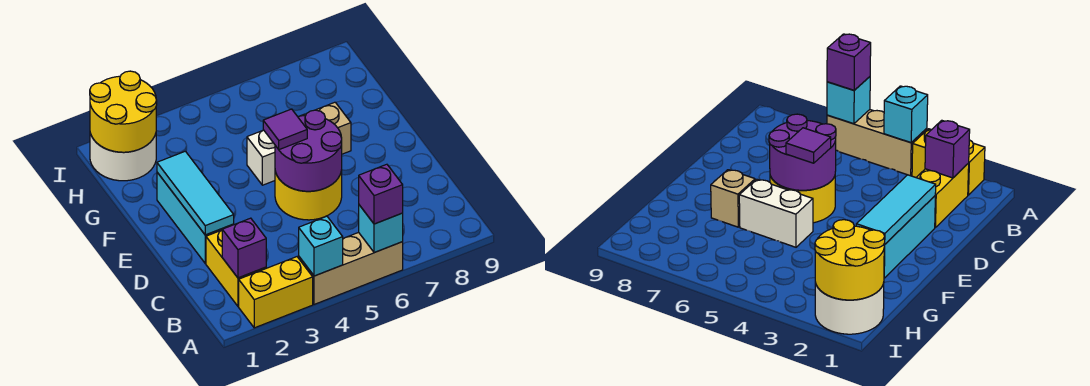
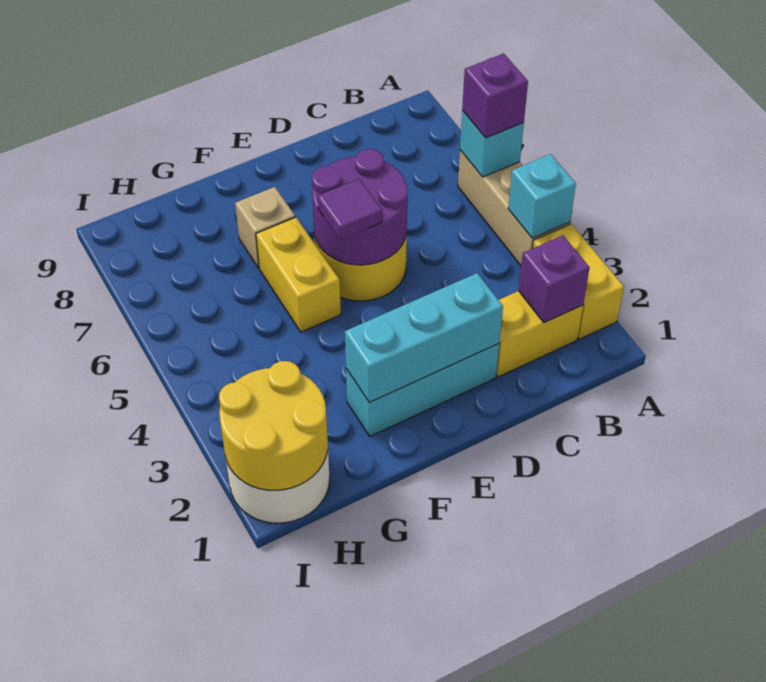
cyan tile D2:F2 level 2 -> cyan brick D2:F2 level 2
white brick F5:F6 level 1 -> yellow brick F5:F6 level 1

